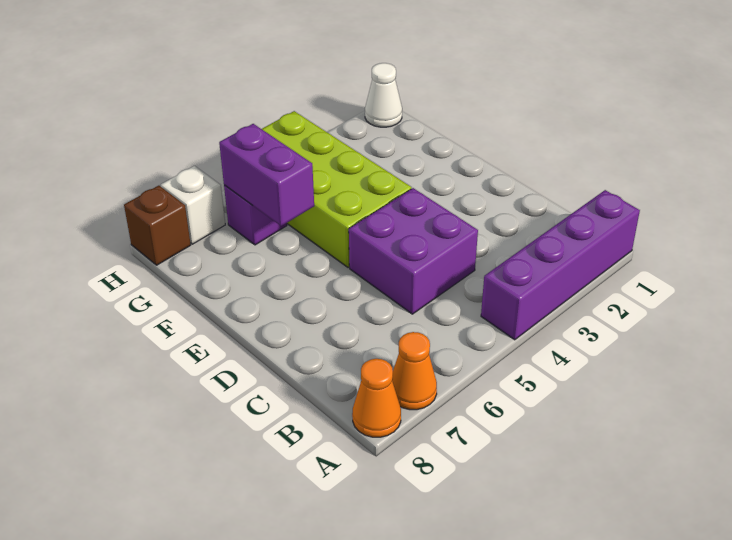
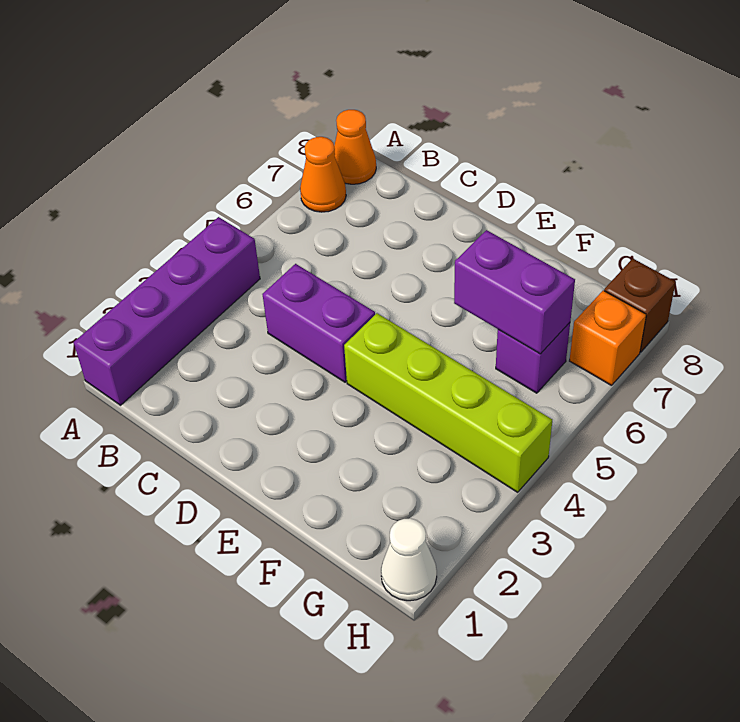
purple brick C4:D5 level 1 -> purple brick C4:D4 level 1
lime brick E4:H5 level 1 -> lime brick E4:H4 level 1
white brick H7 level 1 -> orange brick H7 level 1

